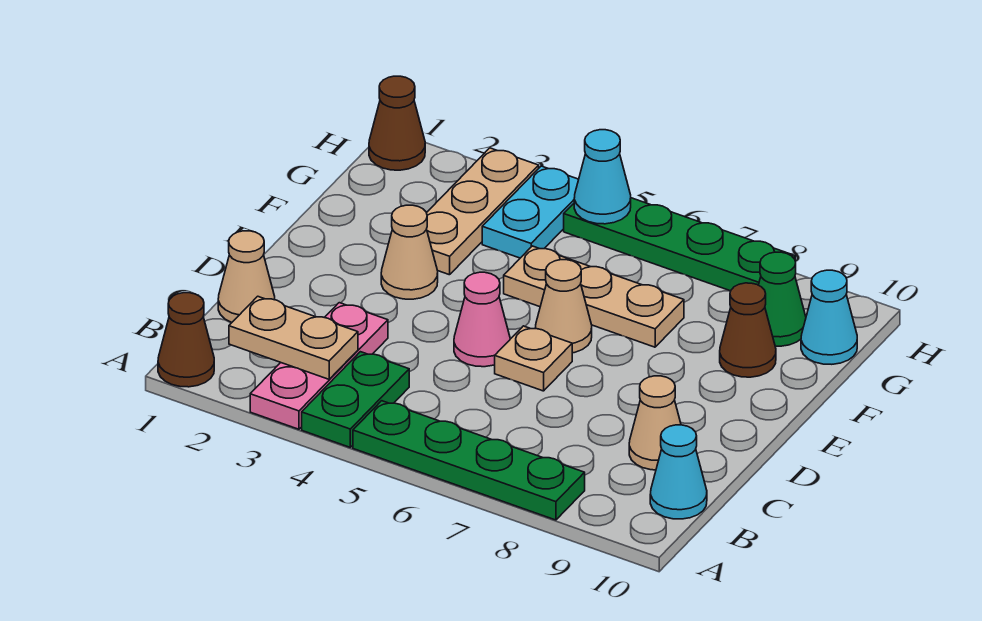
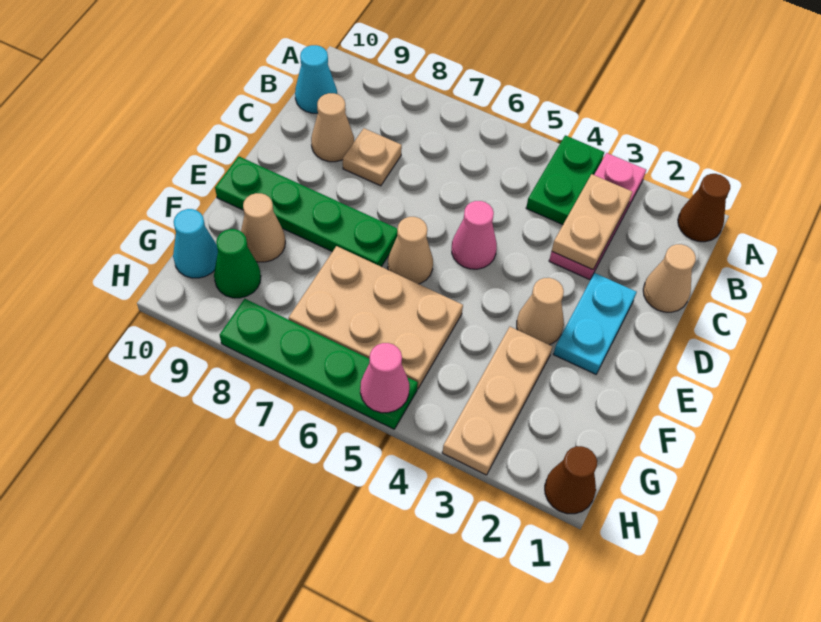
green plate A5:A8 level 1 -> green plate E7:E10 level 1
tan plate B2:B3 level 2 -> tan plate B3:C3 level 2
tan plate D6 level 1 -> tan plate C8 level 1
tan plate F5:F7 level 1 -> tan plate F5:G7 level 1
brown cone F9 level 1 -> tan cone F9 level 1
cyan plate G4:H4 level 1 -> cyan plate D2:E2 level 1
cyan cone H5 level 2 -> pink cone H5 level 2

